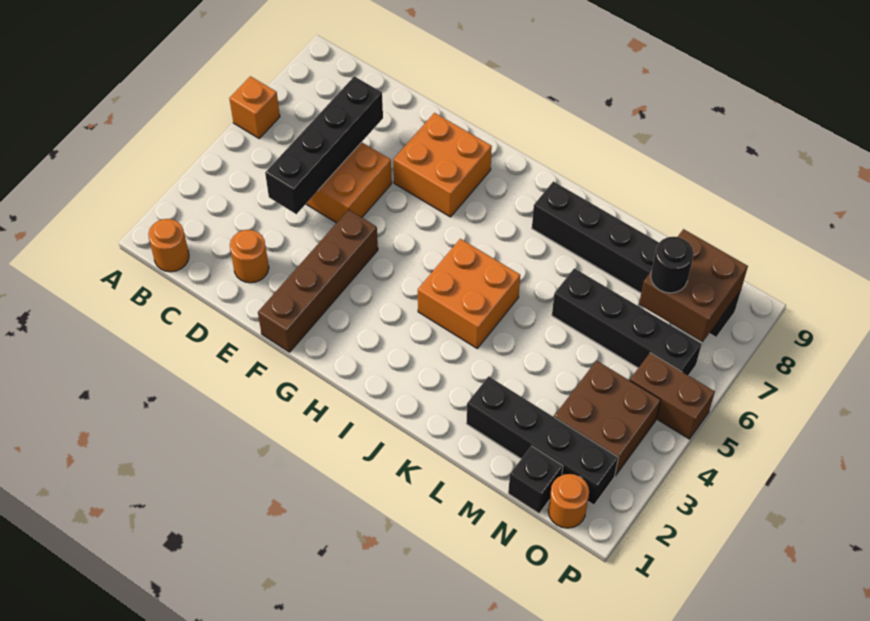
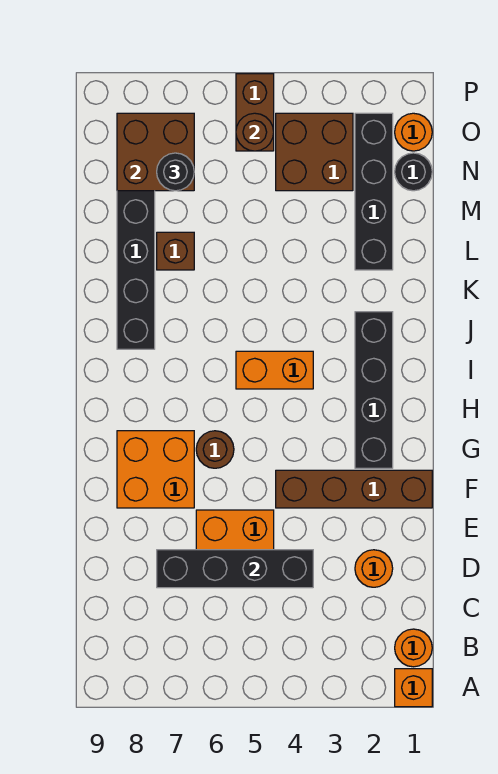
orange brick A6 level 1 -> orange brick A1 level 1
none -> brown round brick G6 level 1
orange brick I4:J5 level 1 -> orange brick I4:I5 level 1
black brick L6:O6 level 1 -> black brick G2:J2 level 1
none -> brown brick L7 level 1
black brick N1 level 1 -> black round brick N1 level 1
none -> brown round brick O5 level 2

